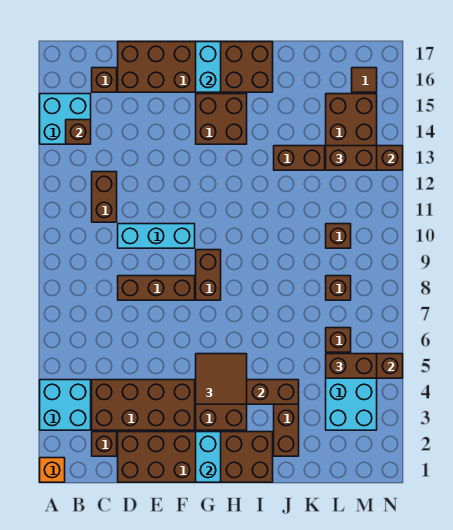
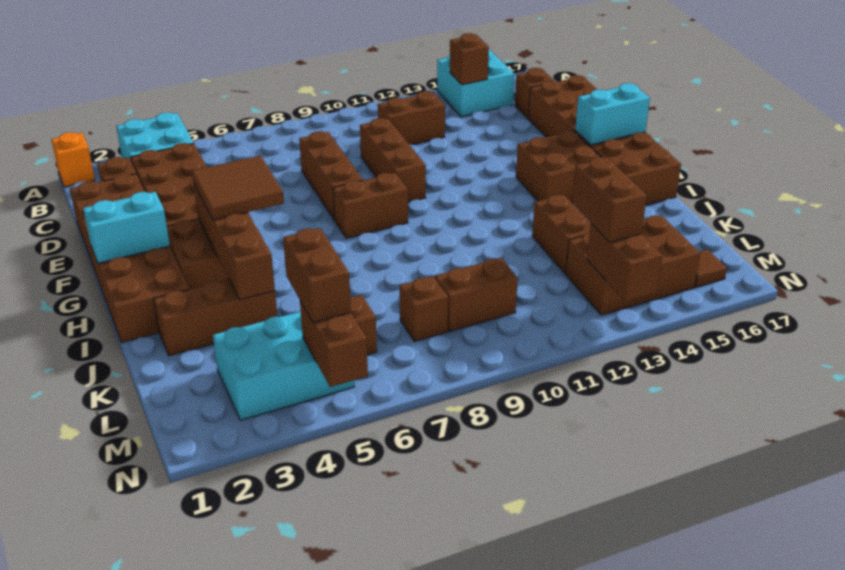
cyan brick D10:F10 level 1 -> brown brick D10:F10 level 1
brown brick L10 level 1 -> brown brick L9:L10 level 1

